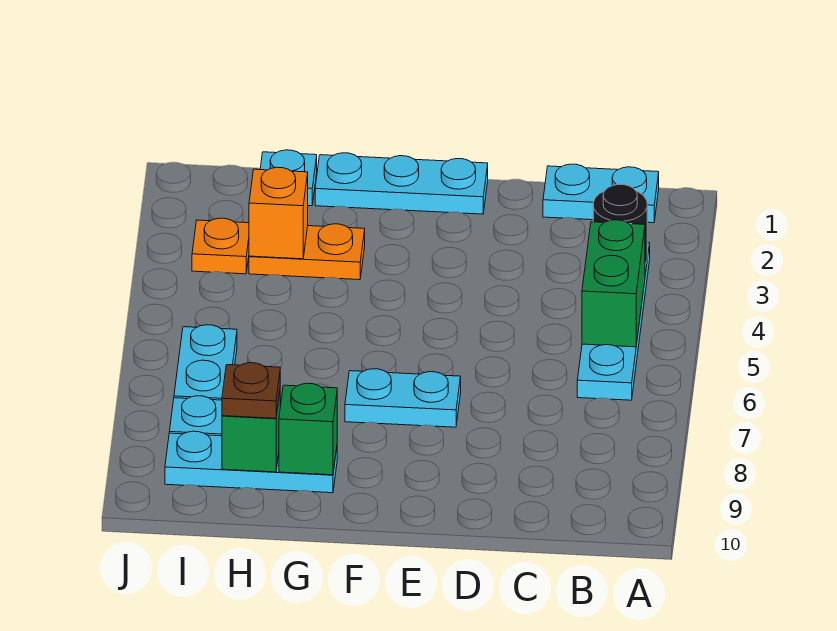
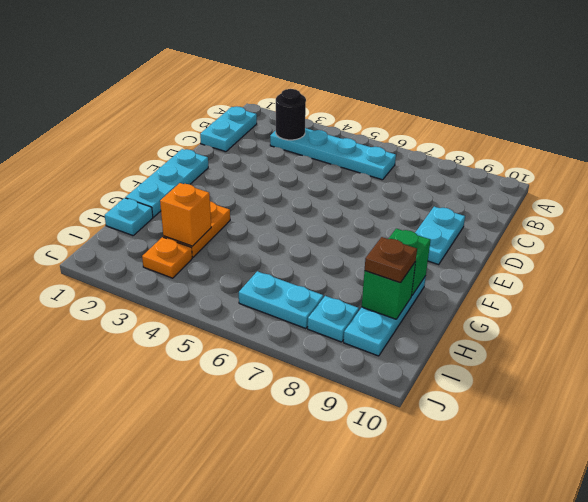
green brick B4:B5 level 2 -> none
cyan plate E7:F7 level 1 -> cyan plate D9:E9 level 1

